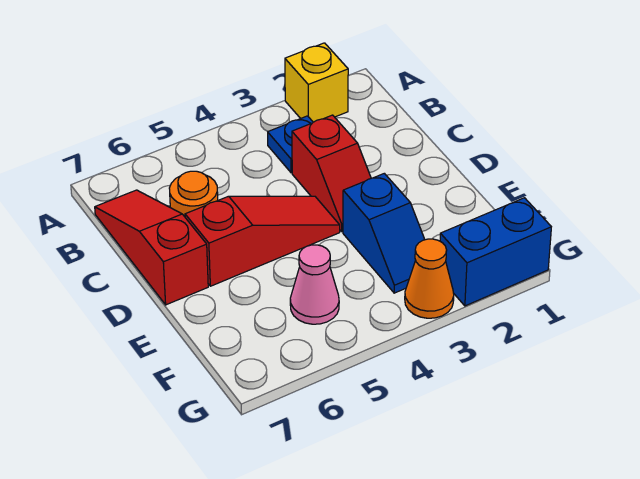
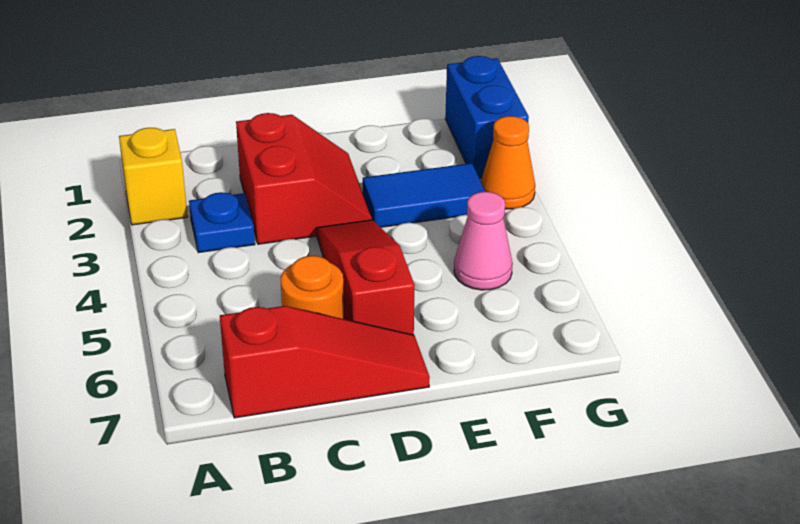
red slope B7:D7 level 1 top D -> red slope B7:D7 level 1 top B
red slope C3:D3 level 1 top C -> red slope C2:D3 level 1 top C
blue slope E3:F3 level 1 top E -> blue tile E3:F3 level 1

